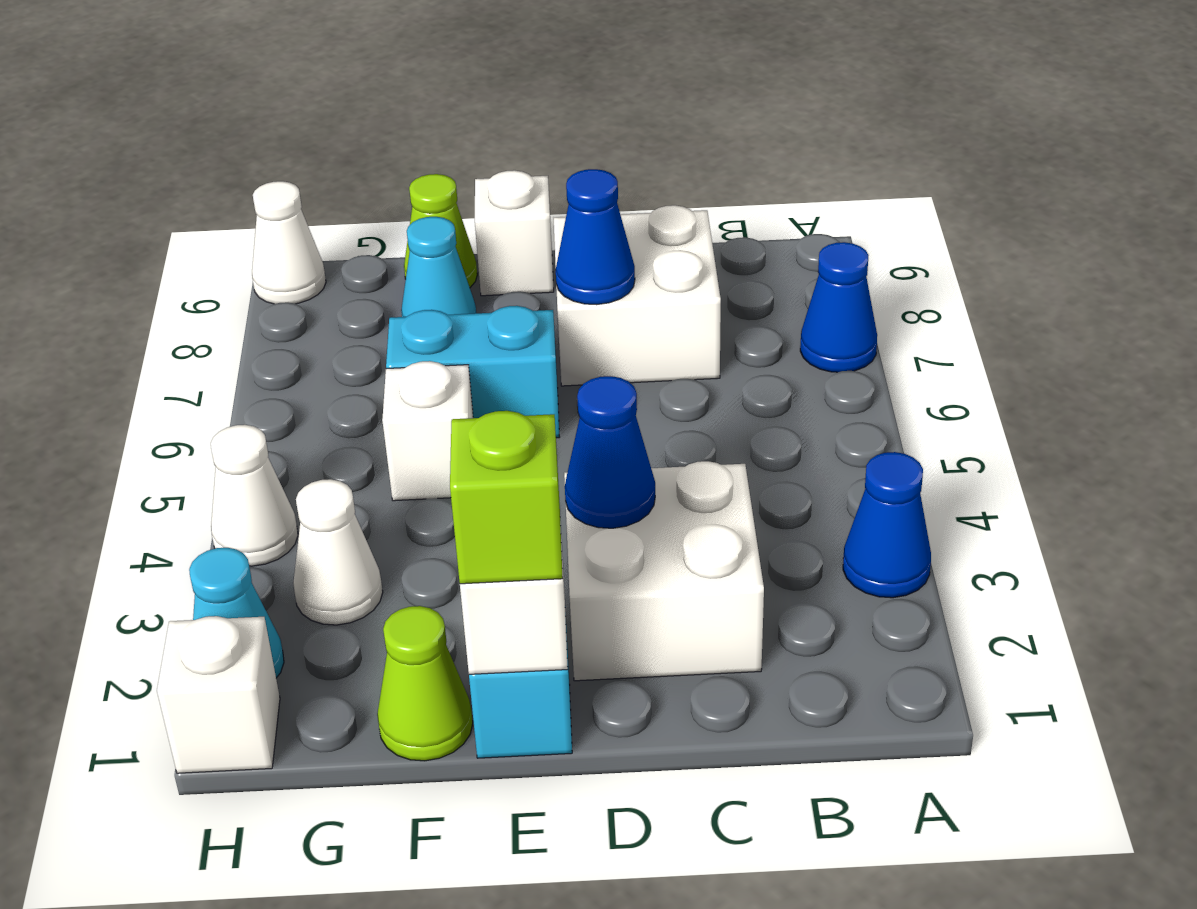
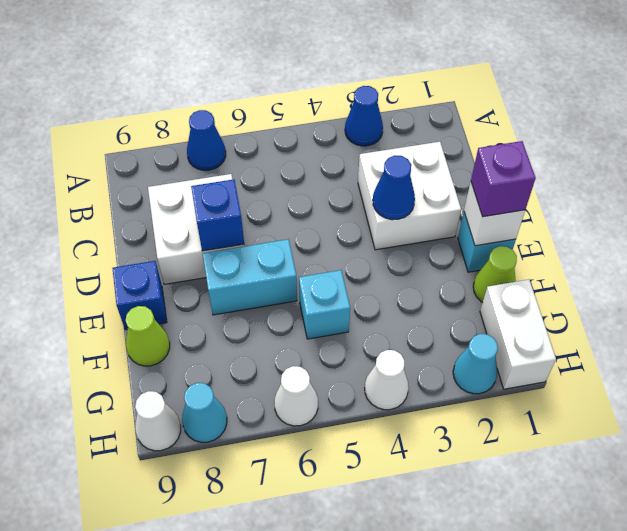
blue cone D7 level 2 -> blue brick D7 level 2
lime brick E1 level 3 -> purple brick E1 level 3
cyan brick E6:F6 level 1 -> cyan brick E6:E7 level 1
white brick E9 level 1 -> blue brick E9 level 1
white brick F5 level 1 -> cyan brick F5 level 1
cyan cone F8 level 1 -> cyan cone H8 level 1
white cone G3 level 1 -> white cone H6 level 1
white brick H1 level 1 -> white brick G1:H1 level 1

